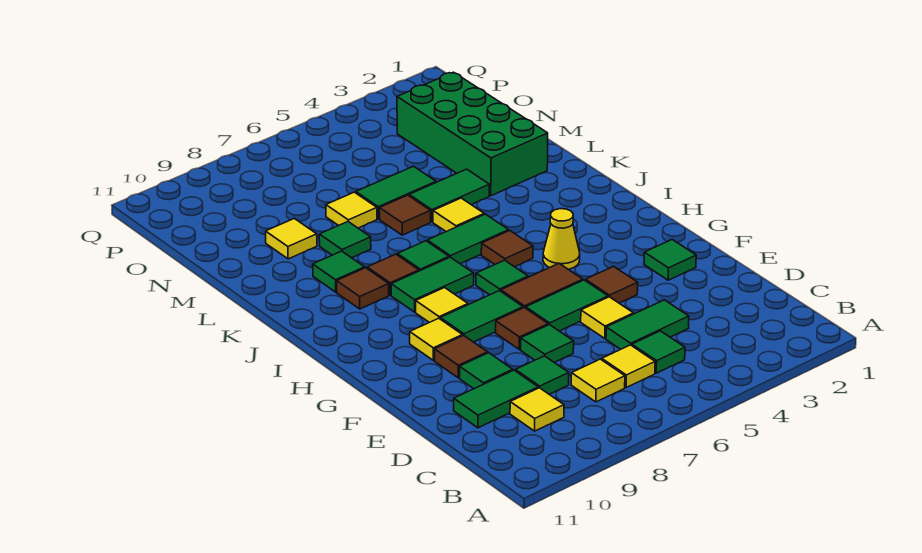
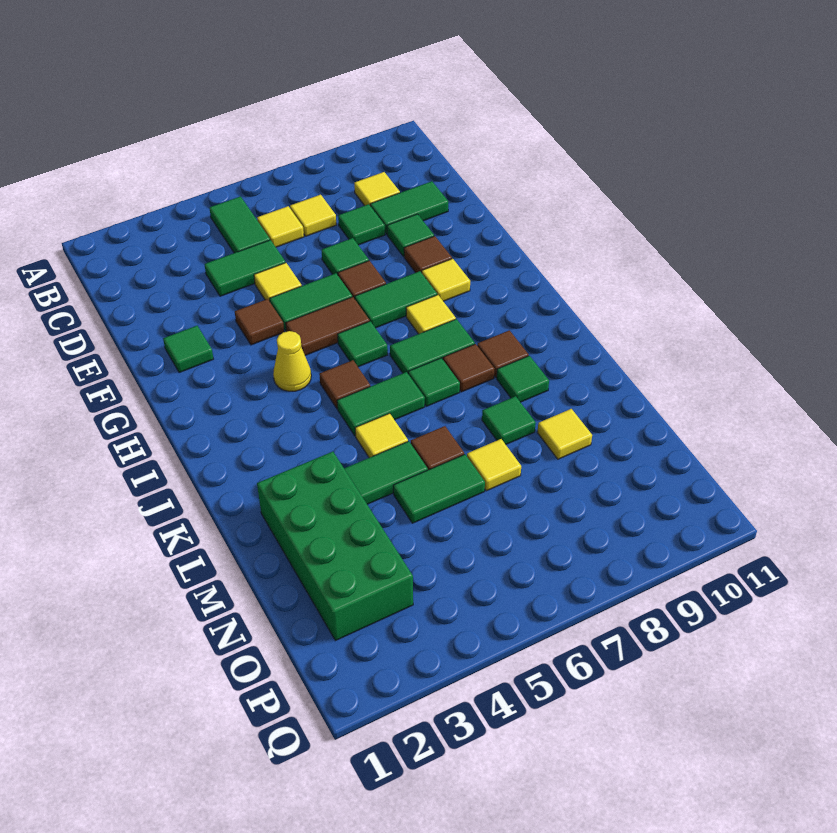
green tile C5 level 1 -> green tile B5:C5 level 1

